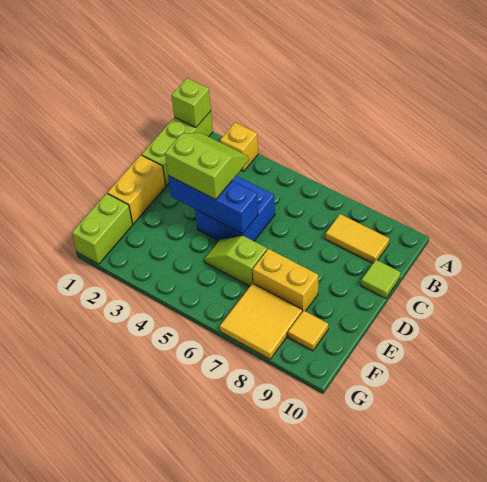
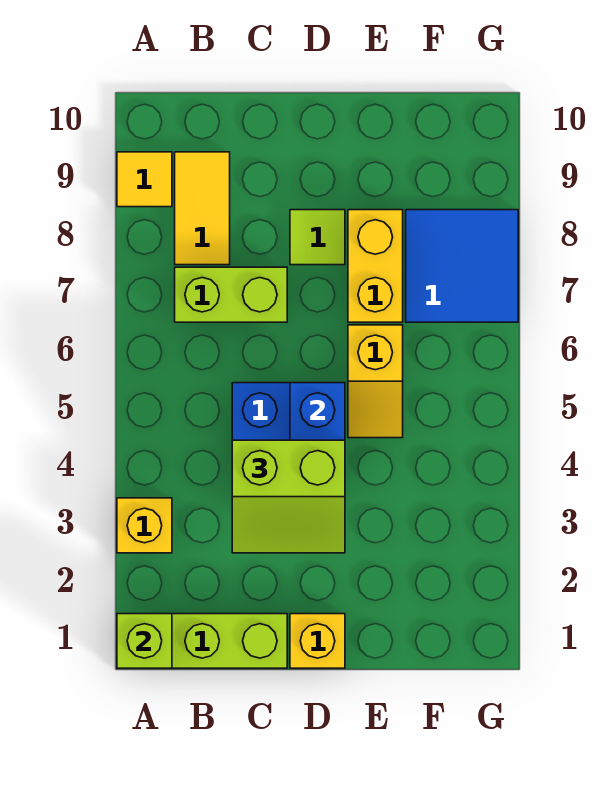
lime slope C3:D4 level 3 top D -> lime slope C3:D4 level 3 top 4
lime tile C10 level 1 -> lime tile D8 level 1
yellow brick D1:E1 level 1 -> yellow brick D1 level 1
lime slope E5:E6 level 1 top 6 -> yellow slope E5:E6 level 1 top 6
lime brick F1:G1 level 1 -> lime brick B7:C7 level 1
yellow tile F7:G8 level 1 -> blue tile F7:G8 level 1
yellow tile F9 level 1 -> yellow tile A9 level 1

